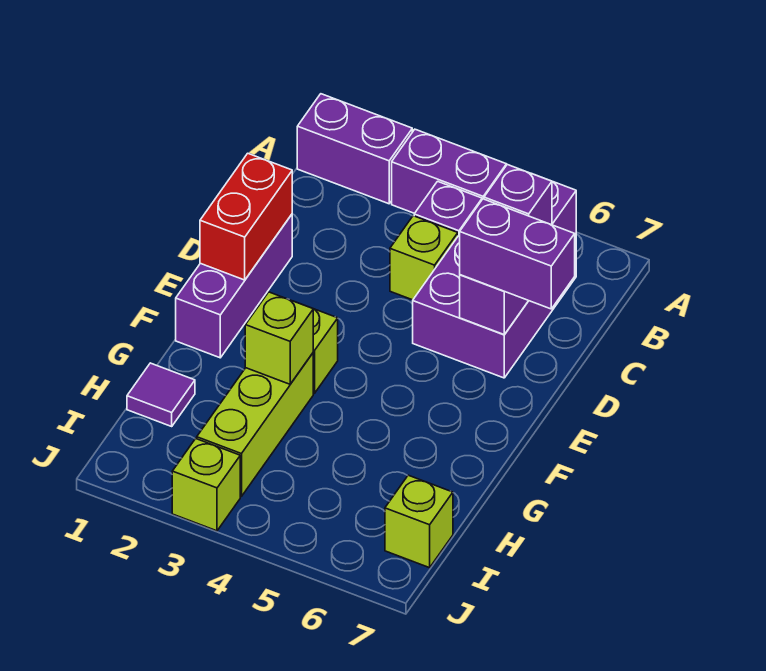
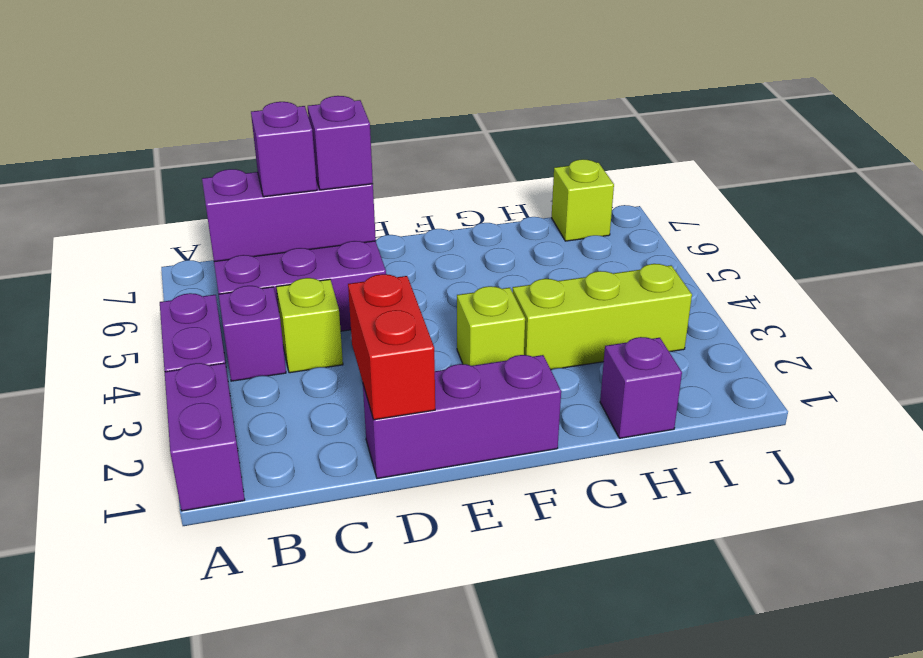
red brick D1:E1 level 2 -> red brick D1:D2 level 2
purple brick D6:D7 level 3 -> purple brick D6 level 3
lime brick G3 level 2 -> none
purple tile H1 level 1 -> purple brick H1 level 1
lime brick J3 level 1 -> none

